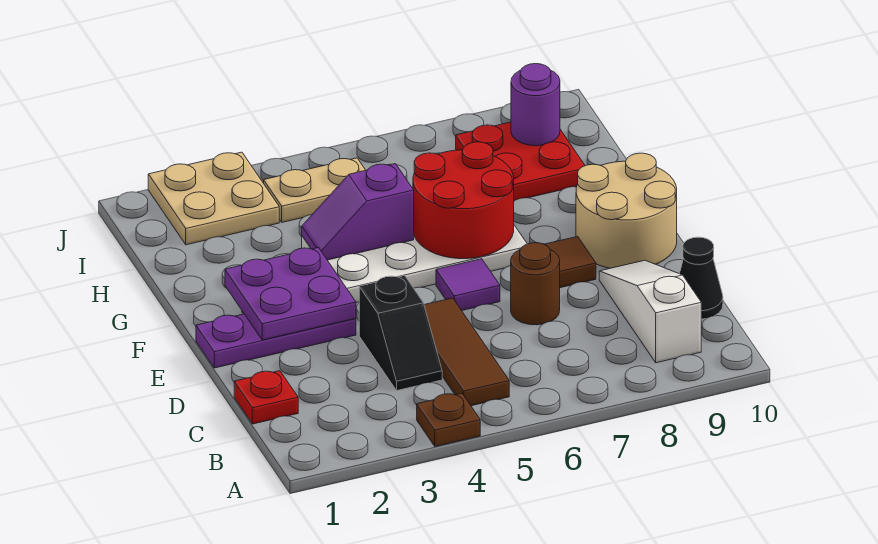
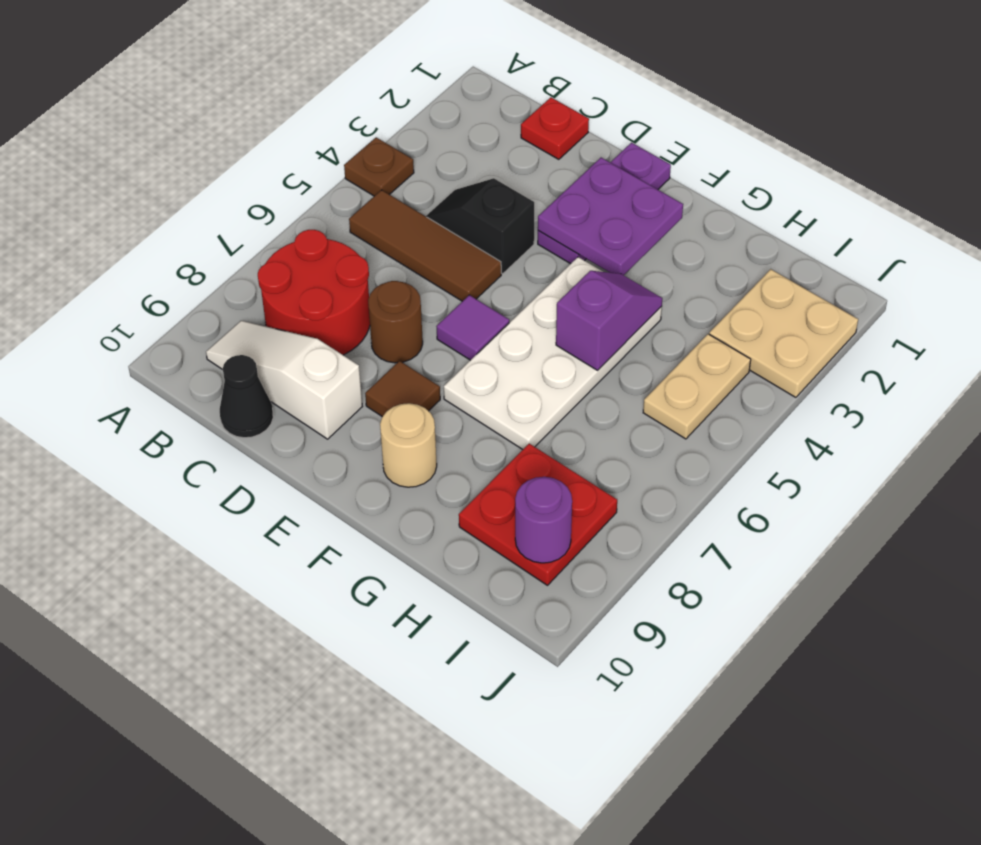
white slope B9:D9 level 1 top B -> white slope B9:D9 level 1 top D
tan round brick E9:F10 level 1 -> tan round brick F9 level 1
red round brick F6:G7 level 2 -> red round brick B7:C8 level 1

